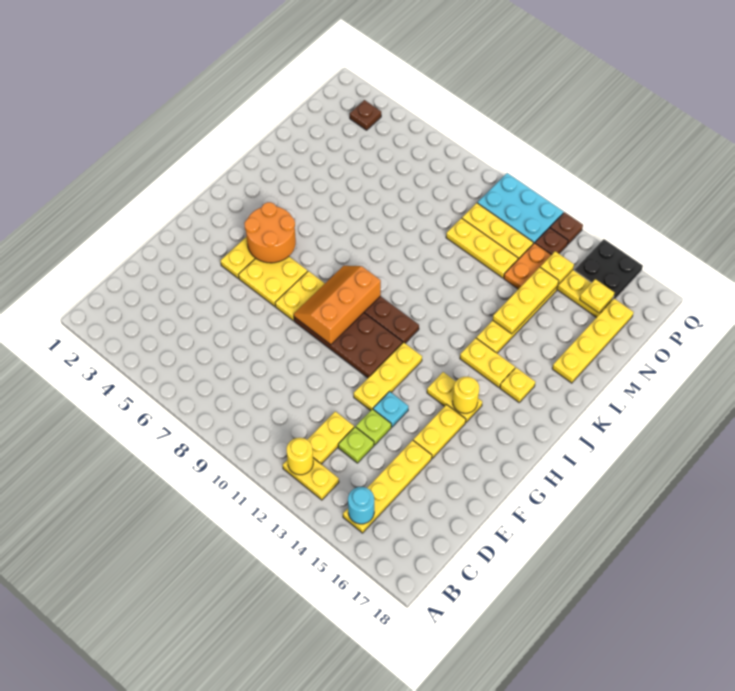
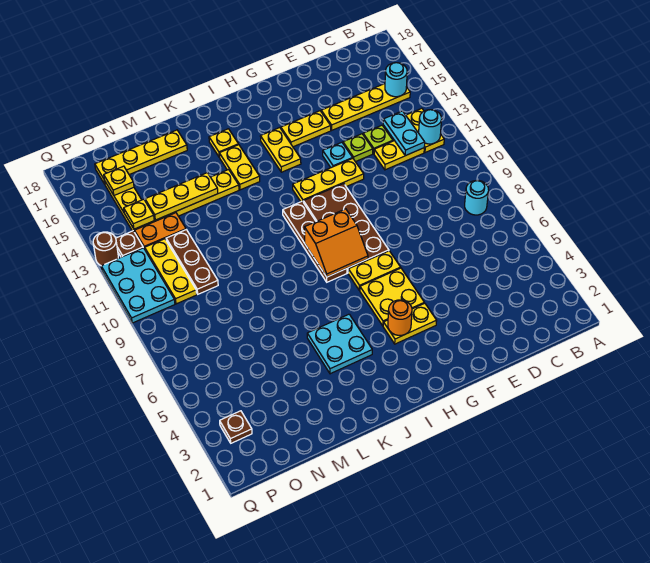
none -> cyan round brick B8 level 1
yellow round brick B12 level 2 -> cyan round brick B12 level 2
none -> cyan plate C12:C13 level 2
orange slope G8:I9 level 2 top 9 -> orange slope H8:I9 level 2 top 9
orange round brick H4:I5 level 2 -> orange round brick H4 level 2
yellow round brick H15 level 2 -> none
none -> cyan plate J4:K5 level 1
yellow plate N10:N12 level 1 -> brown plate N10:N12 level 1
black plate P15:Q16 level 1 -> none
brown plate Q13 level 1 -> brown round brick Q13 level 1

